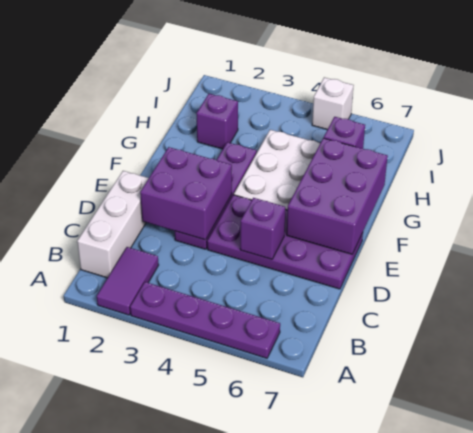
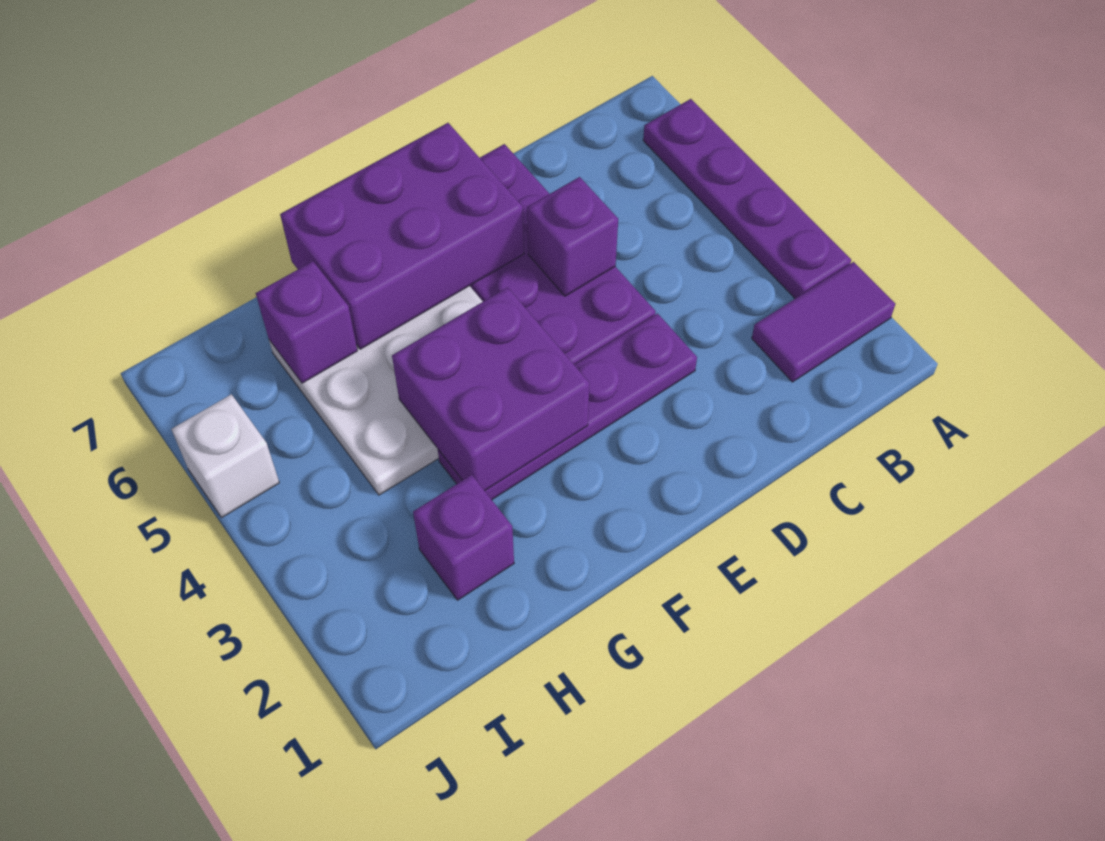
white brick B1:D1 level 1 -> none
purple brick D2:E3 level 2 -> purple brick F3:G4 level 2

